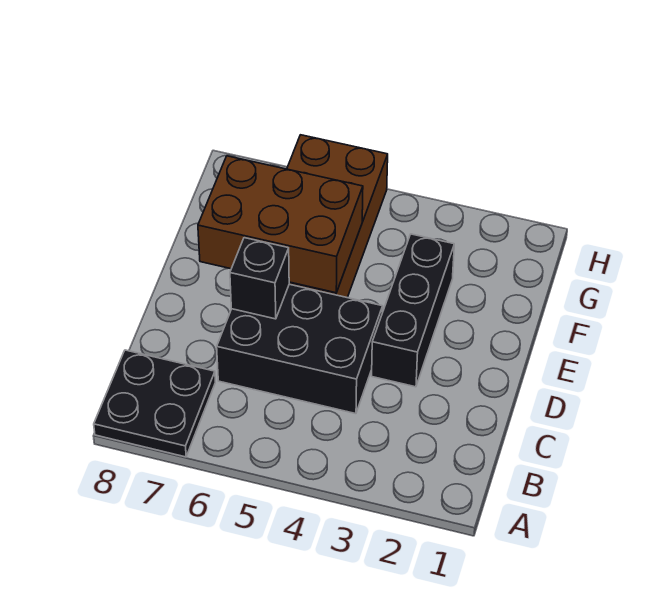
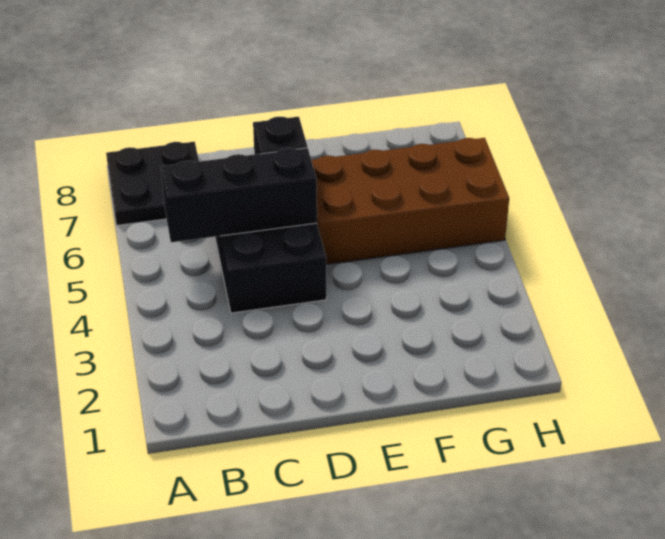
black brick D3:F3 level 1 -> black brick B5:D5 level 2
brown brick E5:F7 level 2 -> none

